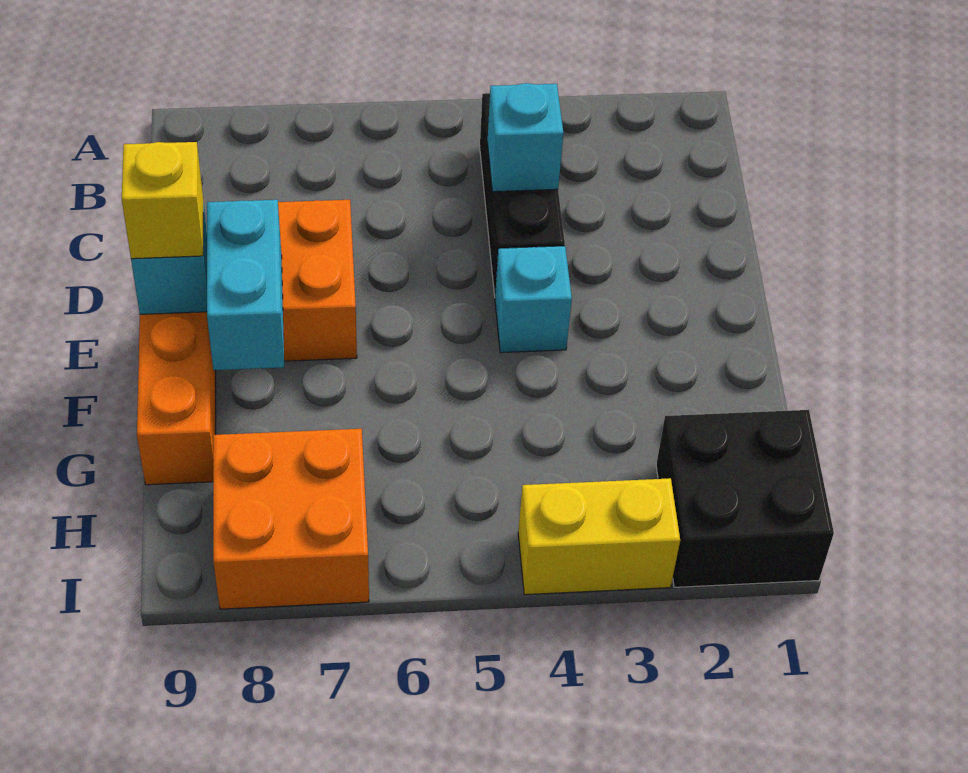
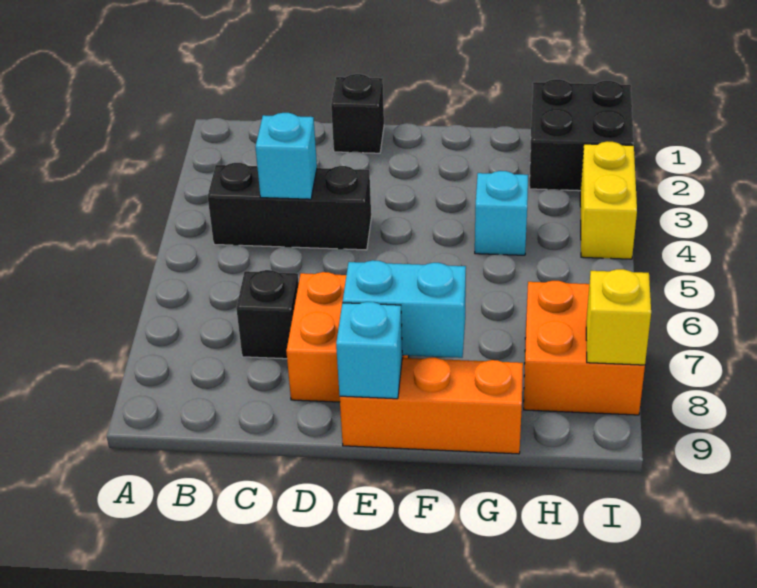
none -> black brick C7 level 1
none -> black brick D1 level 1
cyan brick E4 level 1 -> cyan brick G4 level 1
yellow brick E9 level 3 -> yellow brick I8 level 2

